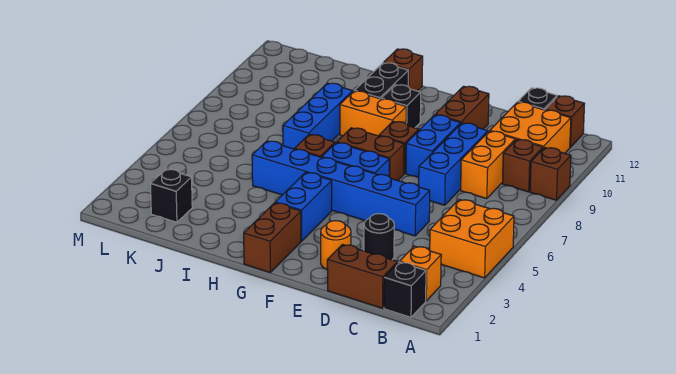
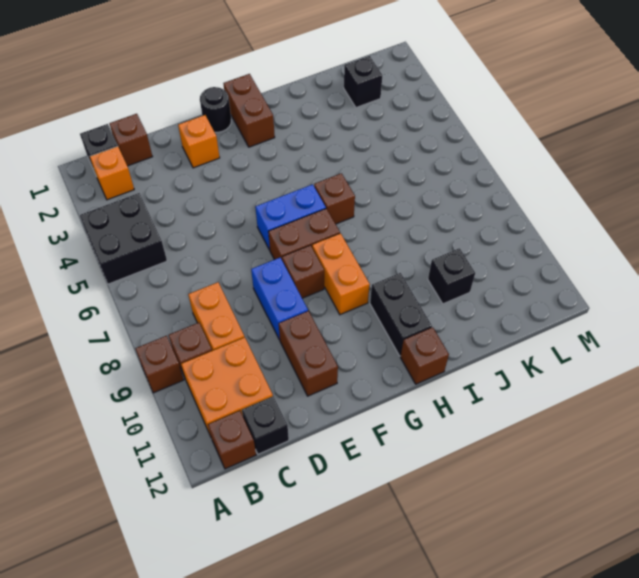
orange brick A4:B5 level 1 -> black brick A4:B5 level 1
brown brick C1:D1 level 1 -> brown brick C1 level 1
black round brick D3 level 1 -> black round brick F1 level 1
blue brick D5:I5 level 1 -> none
blue brick D7:D9 level 1 -> none
orange round brick E2 level 1 -> orange brick E2 level 1
blue brick G3:G4 level 1 -> none
orange brick G9:H9 level 1 -> orange brick G8:G9 level 1
black brick G10 level 1 -> black brick J10 level 1
blue brick I7:I9 level 1 -> none

